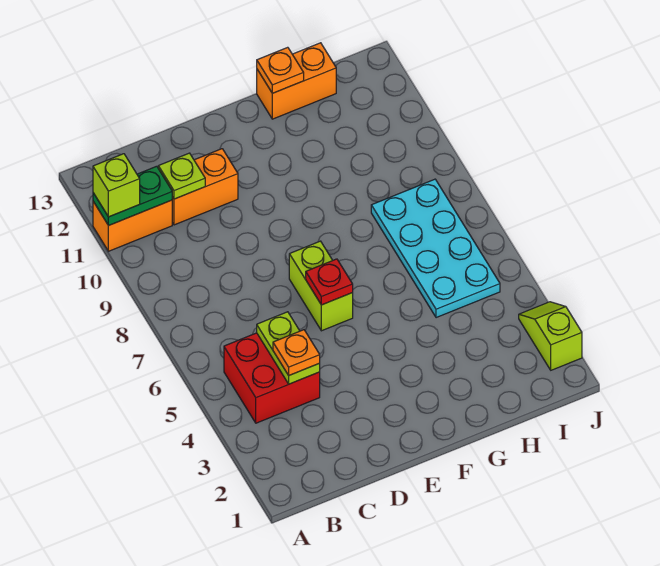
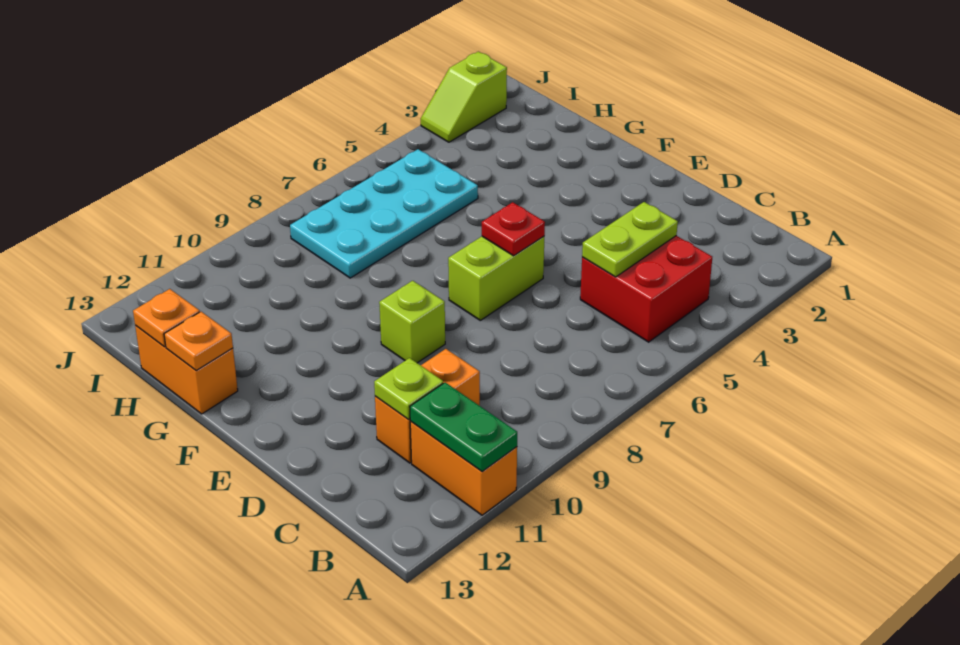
lime brick A11 level 3 -> lime brick E9 level 1
orange plate C4 level 3 -> orange plate H13 level 2
orange brick C11:D11 level 1 -> orange brick C10:C11 level 1

